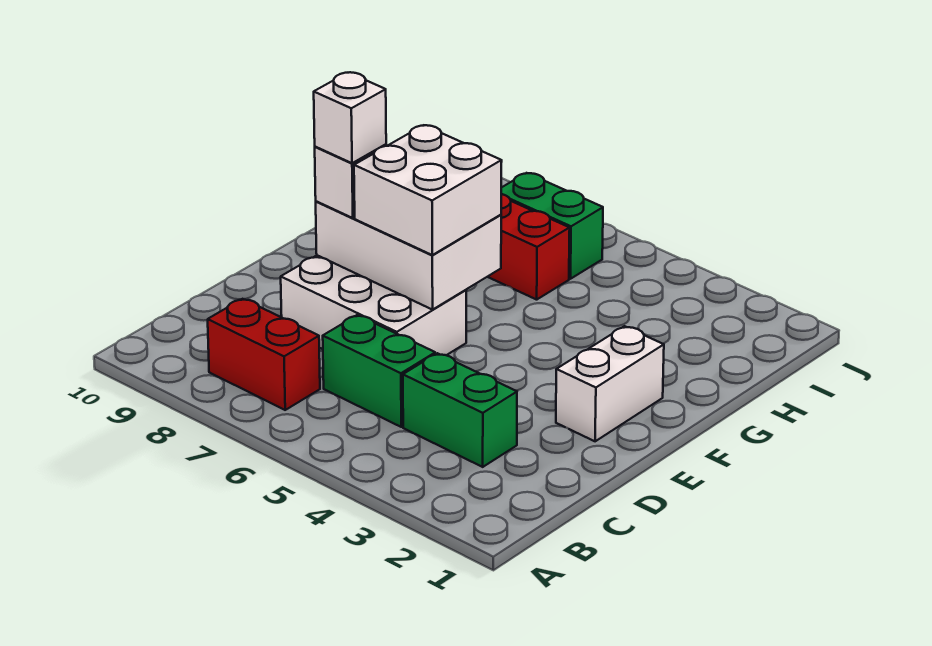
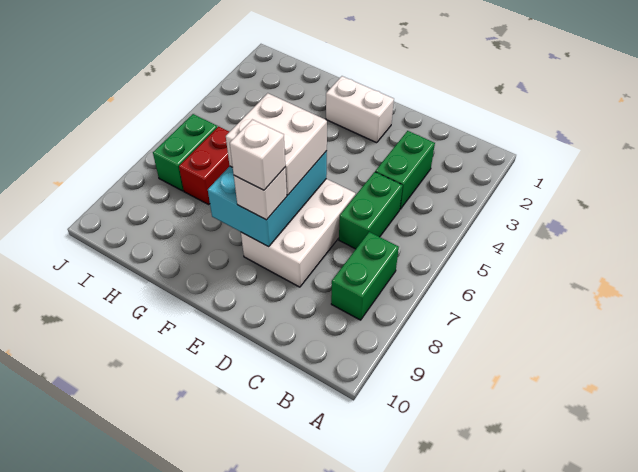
red brick B7:B8 level 1 -> green brick B7:B8 level 1
white brick E6:F8 level 2 -> cyan brick E6:F8 level 2

